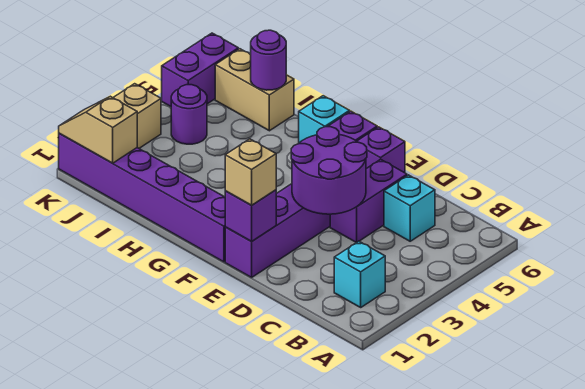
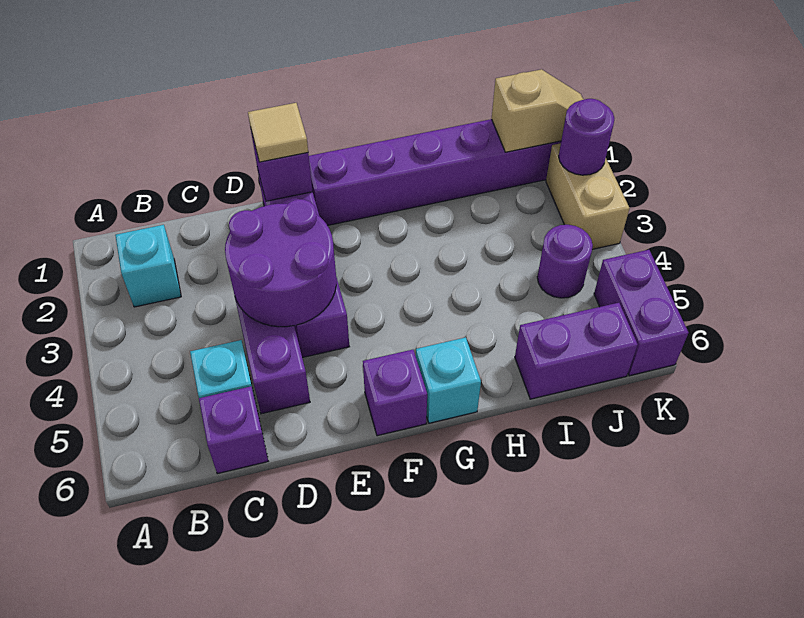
tan brick E1 level 3 -> tan tile E1 level 3
purple brick E6 level 1 -> purple brick C6 level 1
tan brick I6:J6 level 1 -> purple brick I6:J6 level 1
purple round brick I6 level 2 -> purple round brick K2 level 2

